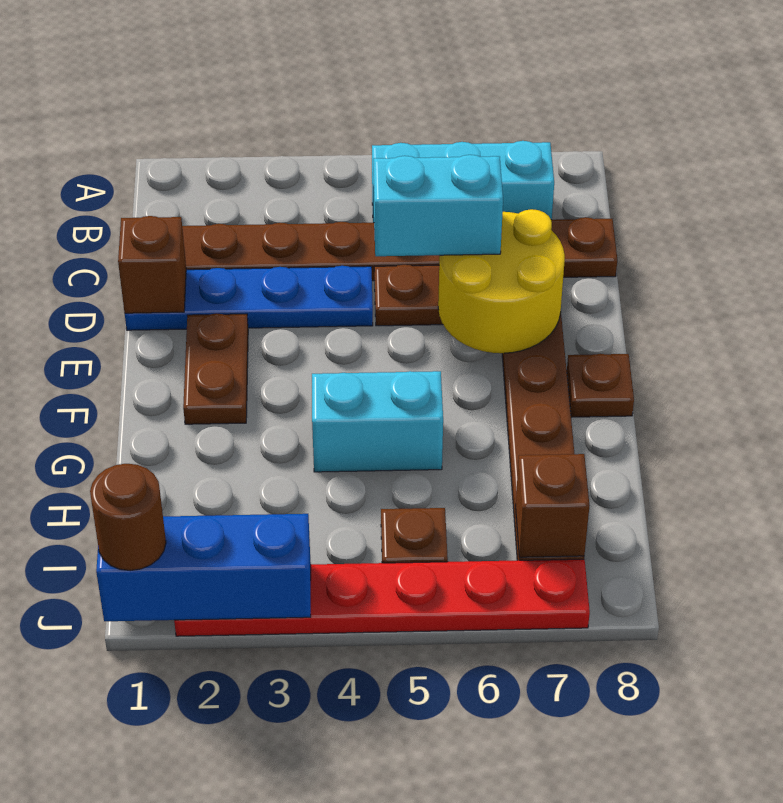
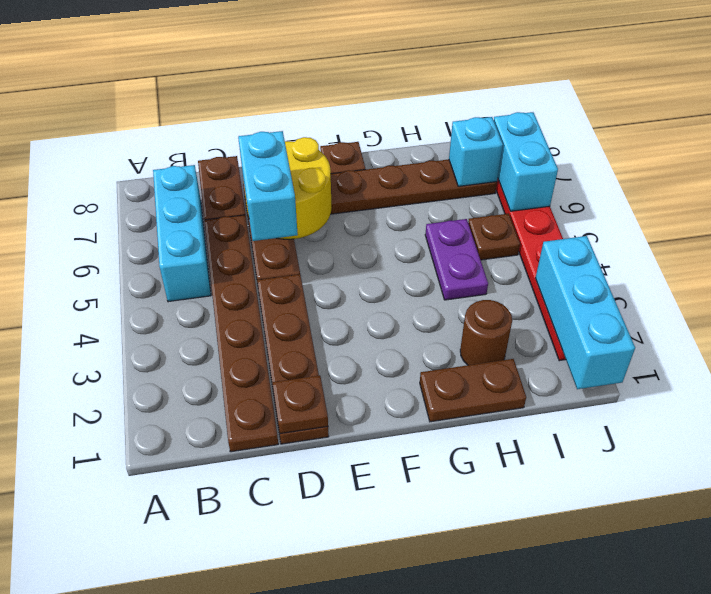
blue plate D1:D4 level 1 -> brown plate D1:D4 level 1
brown brick D1 level 2 -> brown plate D1 level 2
brown plate E2:F2 level 1 -> brown plate G1:H1 level 1
cyan brick G4:G5 level 1 -> cyan brick J6:J7 level 2
none -> purple plate H4:H5 level 1
brown brick I7 level 2 -> cyan brick I7 level 2
blue brick J1:J3 level 2 -> cyan brick J1:J3 level 2
brown round brick J1 level 3 -> brown round brick H2 level 1

